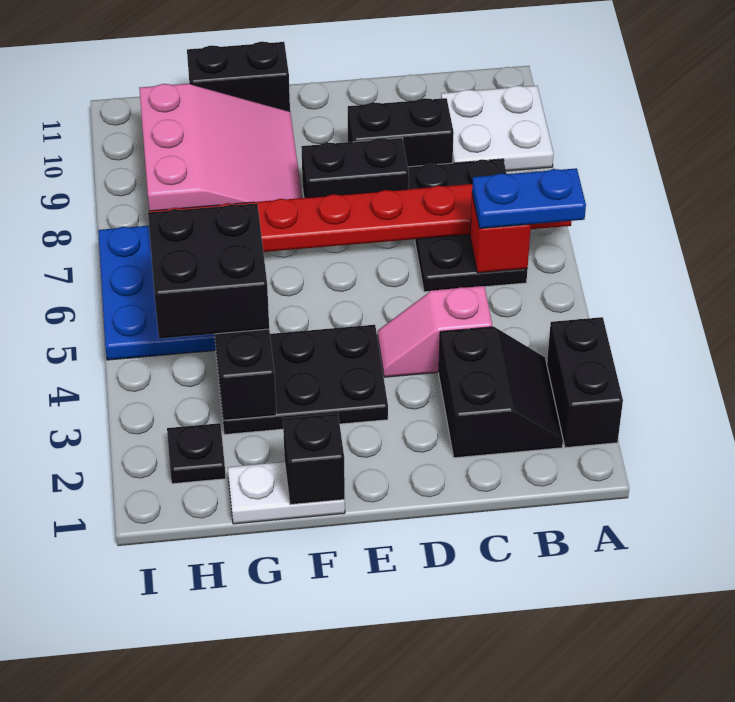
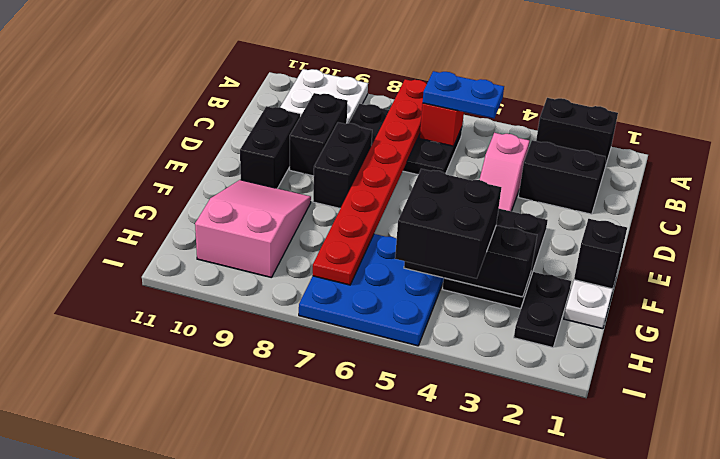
blue plate A6:B6 level 3 -> blue plate B5:B6 level 3
pink slope F8:H10 level 1 top H -> pink slope F9:H10 level 1 top H
black brick F11:G11 level 1 -> black brick D10:E10 level 1
black plate H2 level 1 -> black plate G2:H2 level 1

